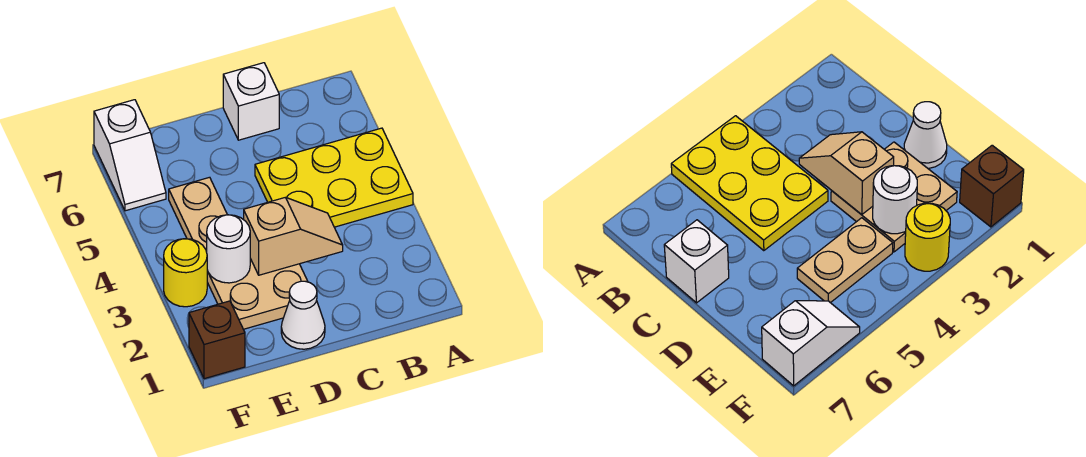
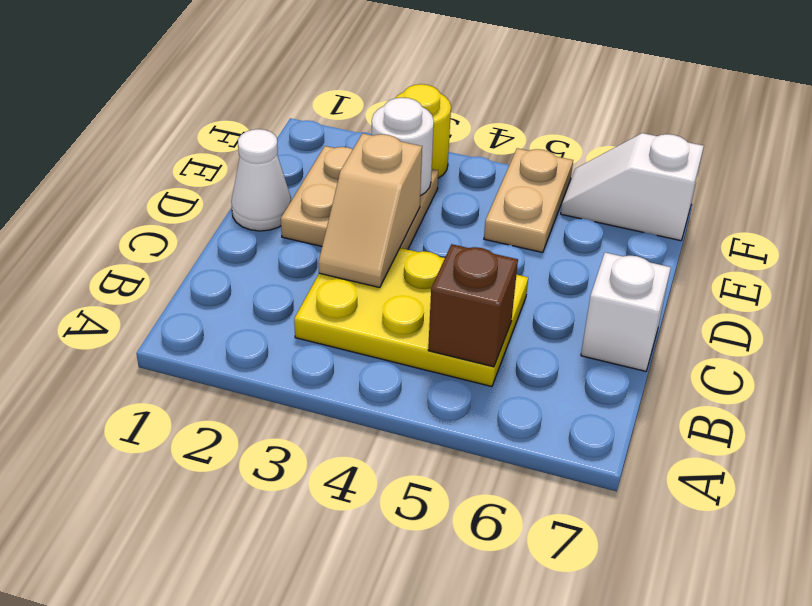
yellow plate A4:C5 level 1 -> yellow plate B3:C5 level 1
tan plate E4:E5 level 1 -> tan plate E5:F5 level 1
brown brick F1 level 1 -> brown brick B5 level 2

